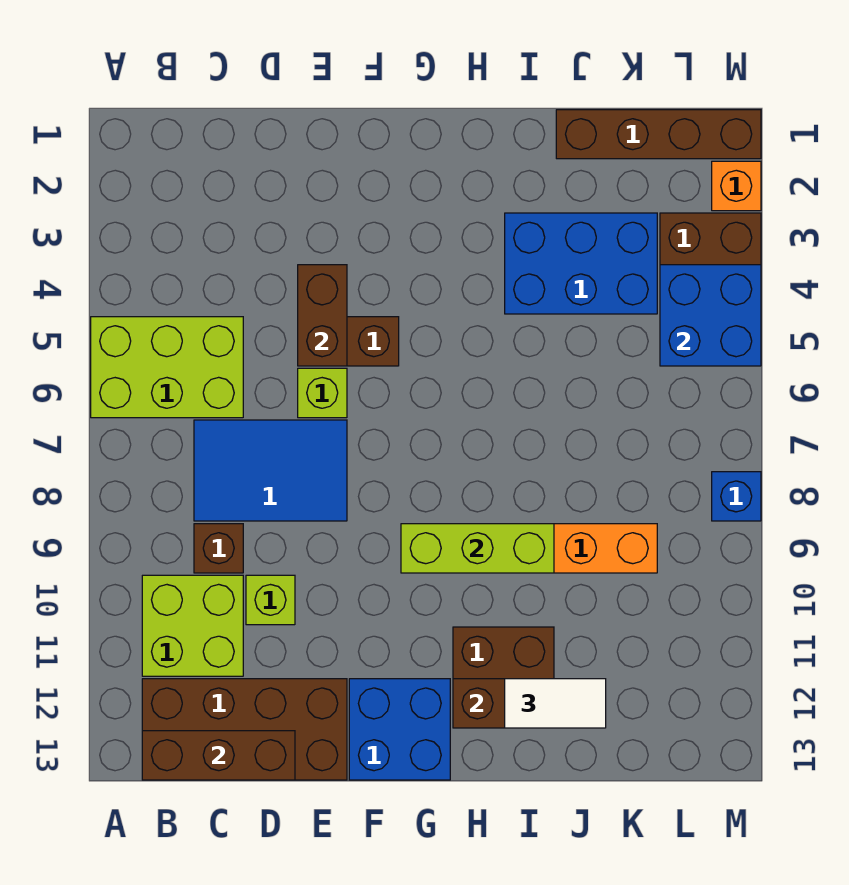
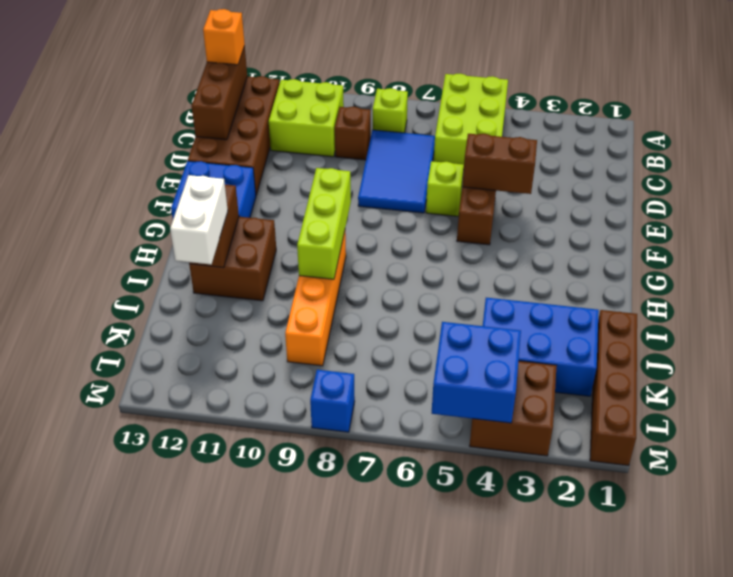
lime brick D10 level 1 -> lime brick B8 level 1
blue brick I3:K4 level 1 -> blue brick J2:K4 level 1
white tile I12:J12 level 3 -> white brick I12:J12 level 3
orange brick M2 level 1 -> orange brick B13 level 3

